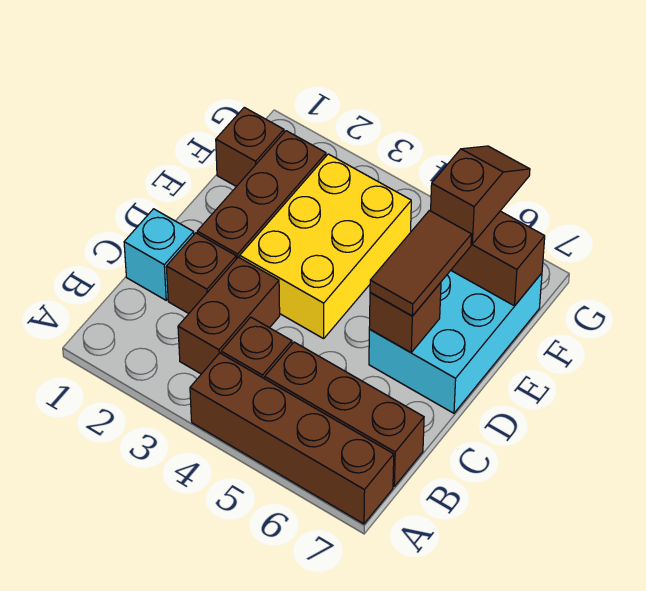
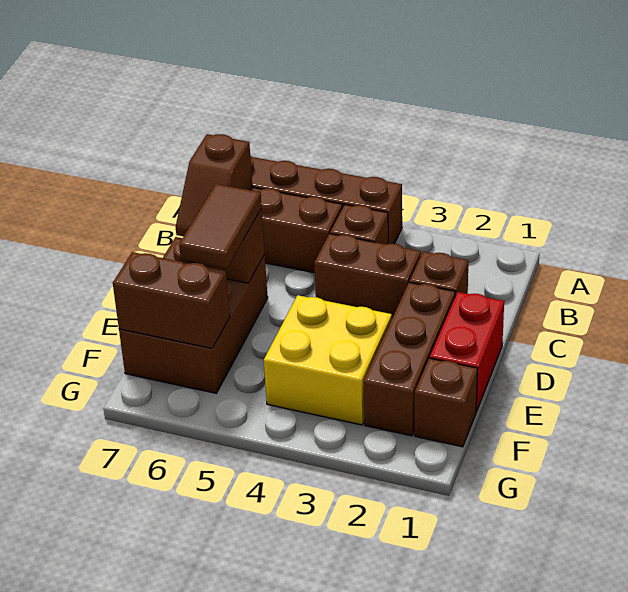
brown brick B3:C3 level 1 -> brown brick C3:C4 level 1
cyan brick C1 level 1 -> none
none -> red brick D1:E1 level 1
yellow brick D3:F4 level 1 -> yellow brick E3:F4 level 1
cyan brick D6:F7 level 1 -> brown brick D6:F7 level 1
brown slope F6:G6 level 3 top F -> brown slope B7:C7 level 2 top B

